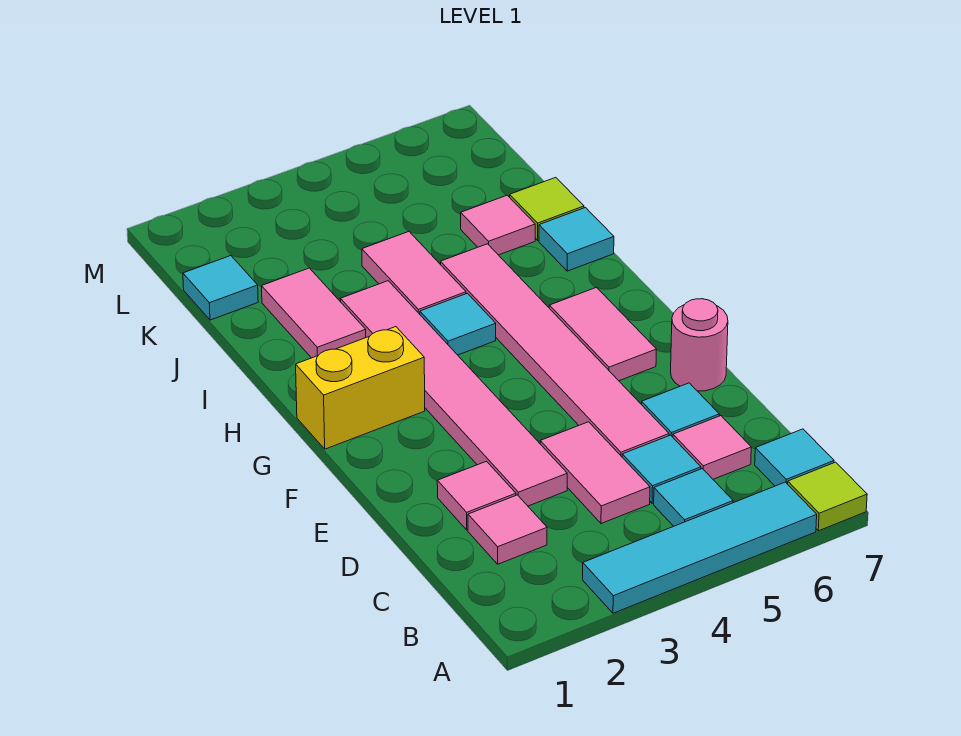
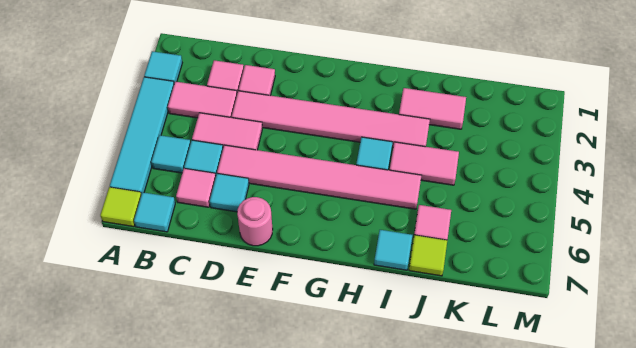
pink tile F6:G6 level 1 -> pink tile B3:C3 level 1
yellow brick G1:G2 level 1 -> none
cyan tile K1 level 1 -> cyan tile A2 level 1

